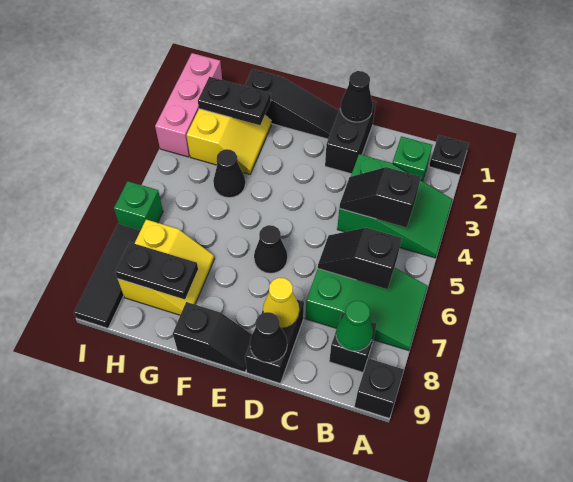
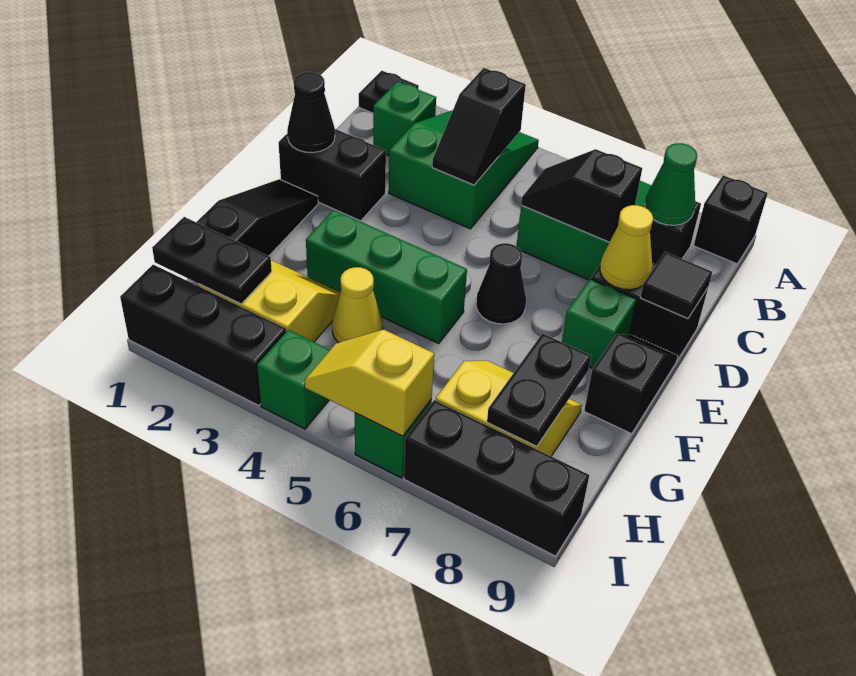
black slope B6:C6 level 2 top B -> black slope C6:C7 level 2 top 7
black cone D9 level 2 -> black tile D9 level 2
none -> green brick E8 level 1
none -> green brick F3:F5 level 1
black plate G2:H2 level 2 -> black plate H1:H2 level 2
black cone G4 level 1 -> yellow cone G4 level 1
pink brick I1:I3 level 1 -> black brick I1:I3 level 1
none -> green brick I4 level 1
none -> yellow slope I5:I6 level 2 top 6
black tile I7:I9 level 1 -> black brick I7:I9 level 1

